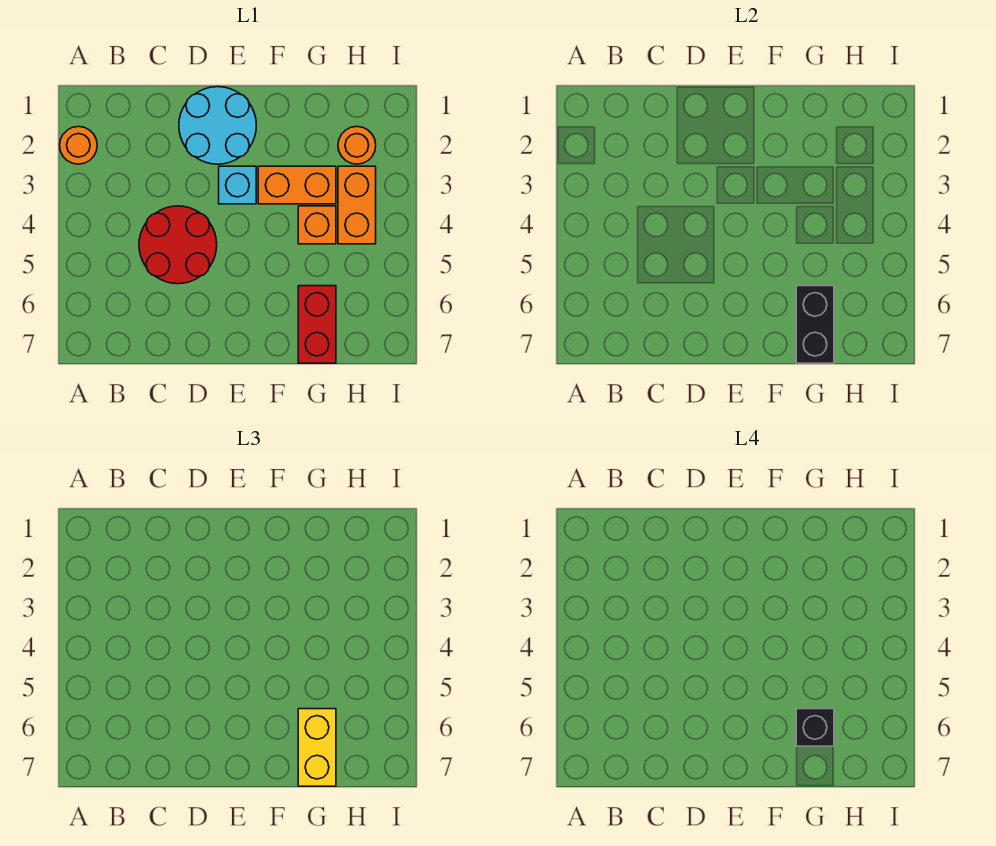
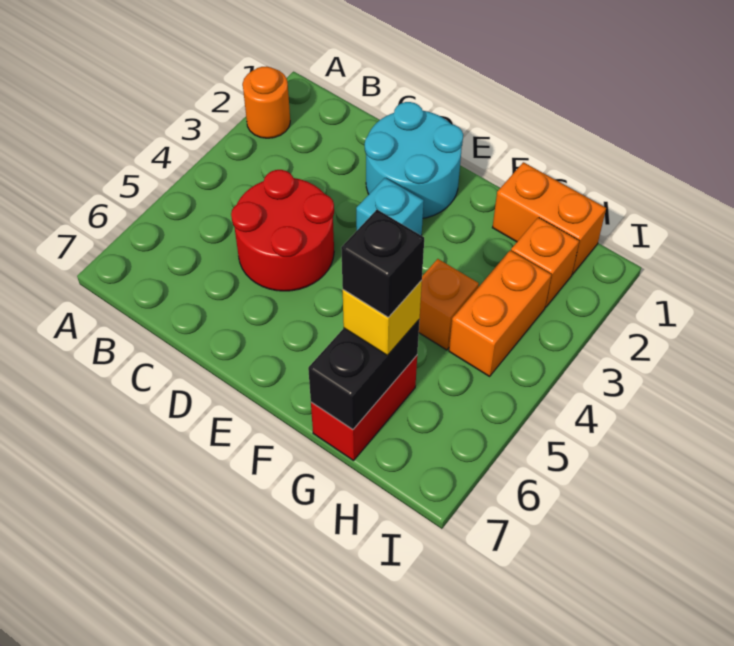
orange brick F3:G3 level 1 -> orange brick G1:H1 level 1
yellow brick G6:G7 level 3 -> yellow brick G6 level 3
orange round brick H2 level 1 -> orange brick H2 level 1

